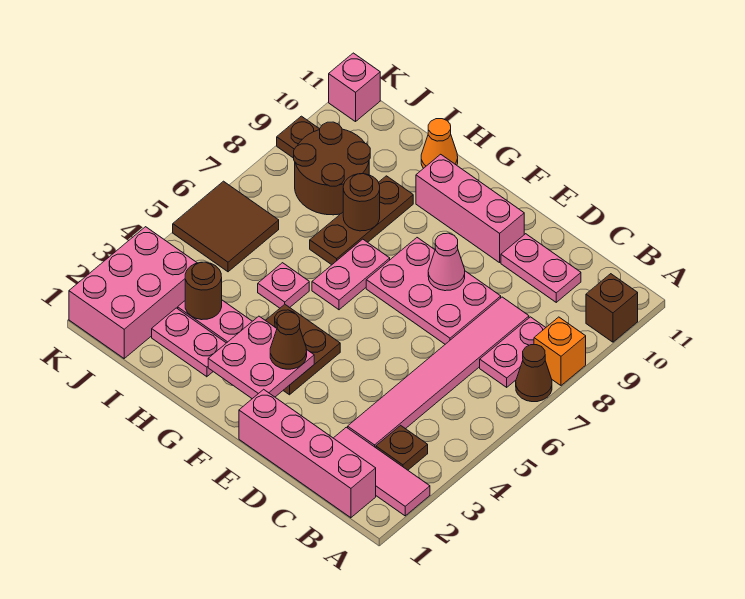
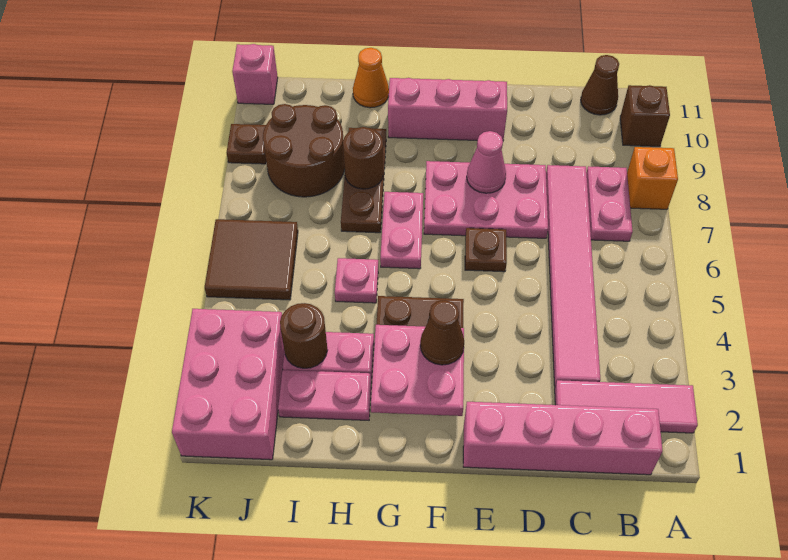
brown cone A7 level 1 -> brown cone B11 level 1
brown plate B3 level 1 -> brown plate E6 level 1
pink plate C10:D10 level 1 -> none

